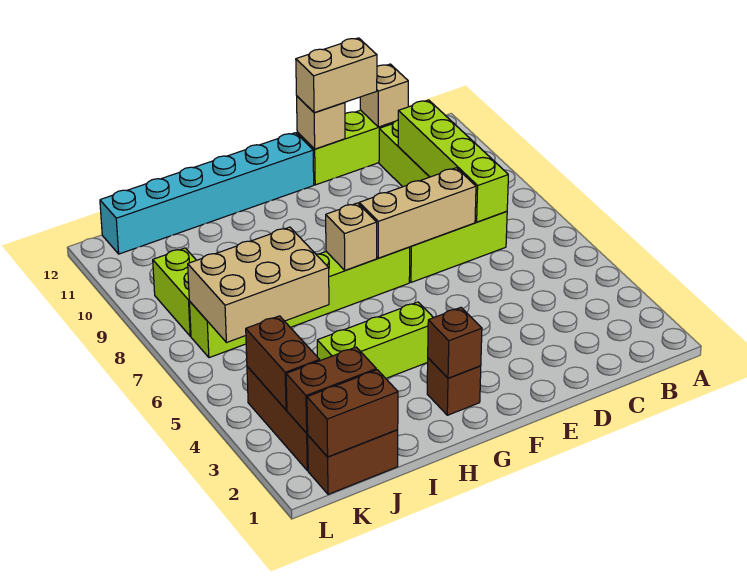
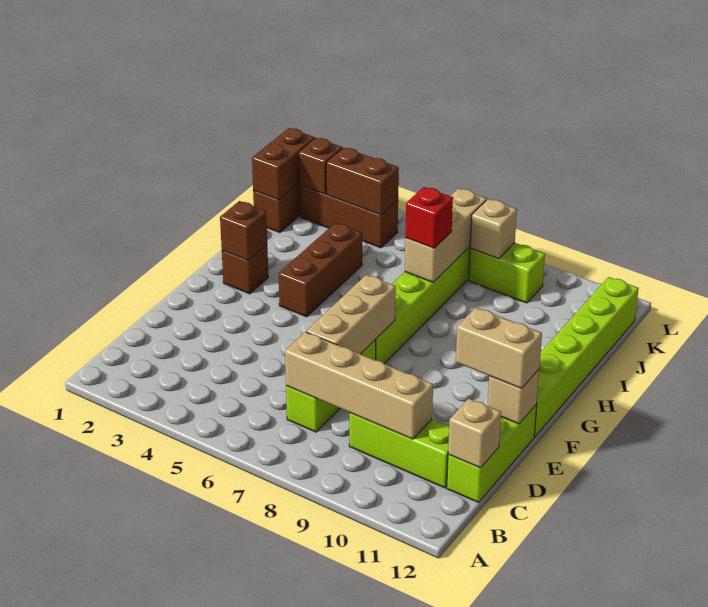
lime brick C7:C10 level 2 -> tan brick C7:C10 level 2
tan brick D12:E12 level 3 -> tan brick E11:E12 level 3
cyan brick F12:K12 level 1 -> lime brick F12:K12 level 1
lime brick G4:I4 level 1 -> brown brick G4:I4 level 1
tan brick G7 level 2 -> tan brick K8 level 2
tan brick I6:K7 level 2 -> tan brick I7:K7 level 2
none -> red brick I7 level 3
brown brick J2:K2 level 2 -> brown brick K2 level 2

